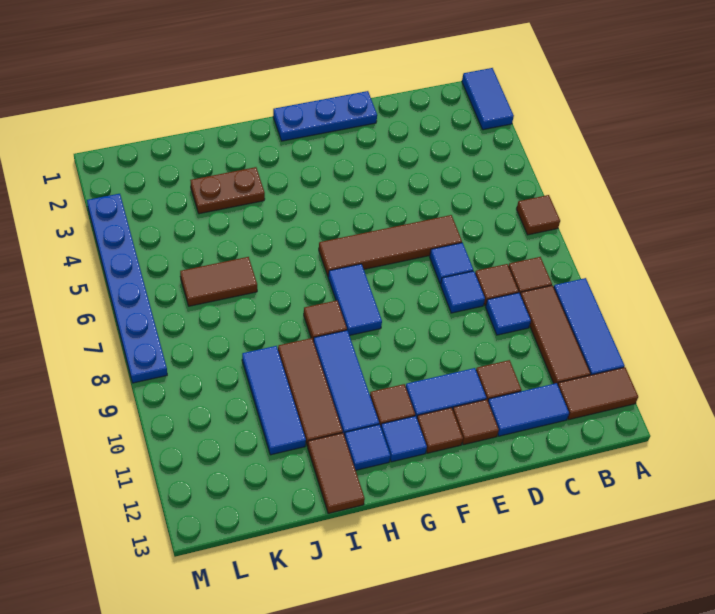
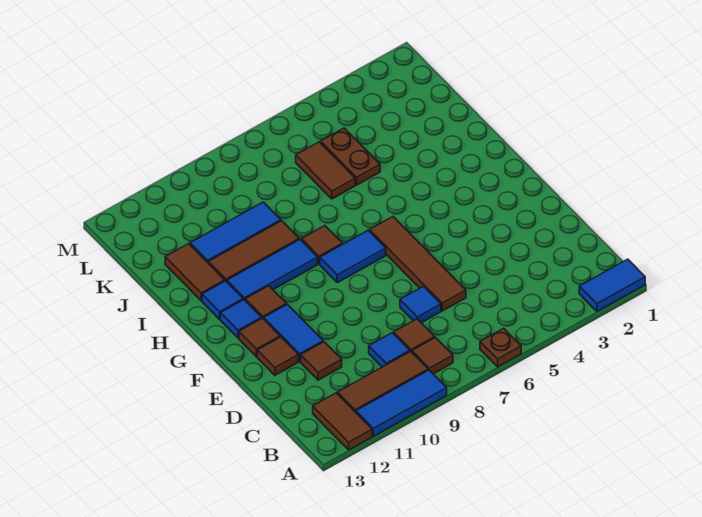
brown tile A6 level 1 -> brown plate A6 level 1
blue tile C12:D12 level 1 -> none
blue tile D8 level 1 -> none
blue plate E1:G1 level 1 -> none
brown plate I3:J3 level 1 -> brown plate J5:K5 level 1
brown tile I12:I13 level 1 -> brown tile I12:J12 level 1
blue plate M3:M8 level 1 -> none

